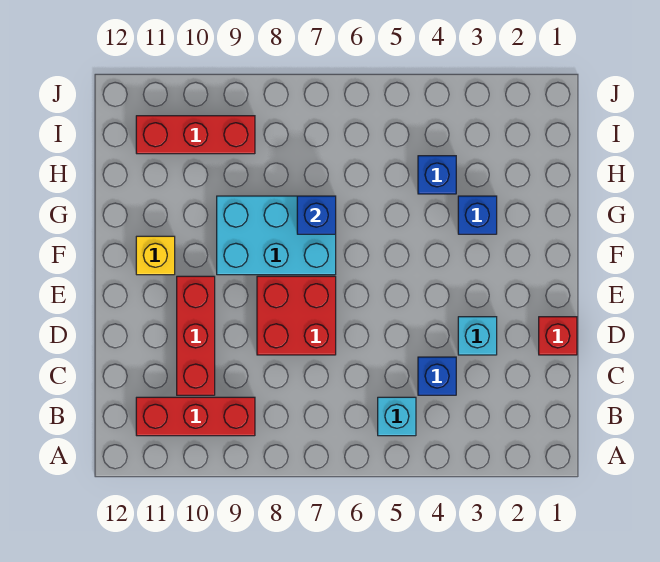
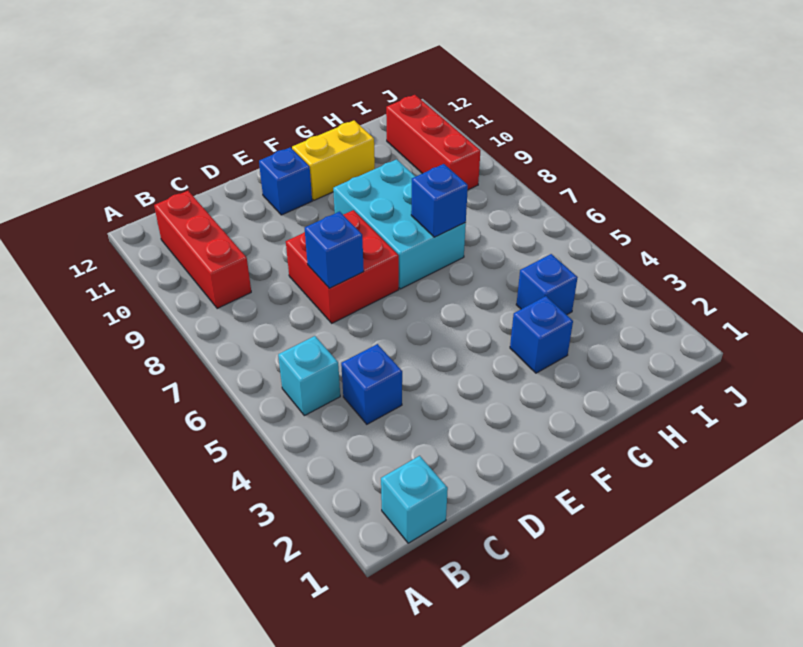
red brick C10:E10 level 1 -> none
red brick D1 level 1 -> none
cyan brick D3 level 1 -> cyan brick B1 level 1
none -> blue brick D7 level 2
none -> blue brick E11 level 1
yellow brick F11 level 1 -> yellow brick F11:G11 level 1

